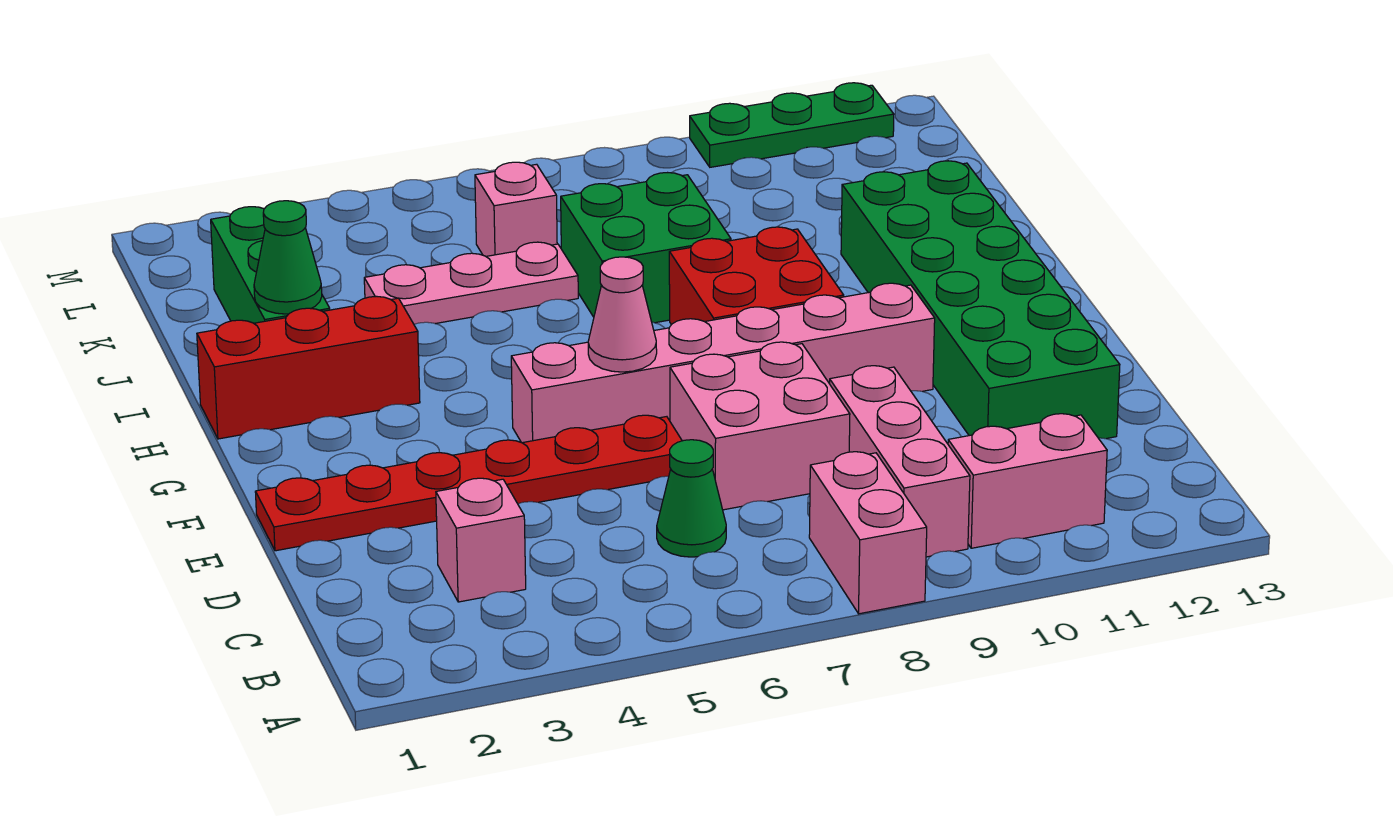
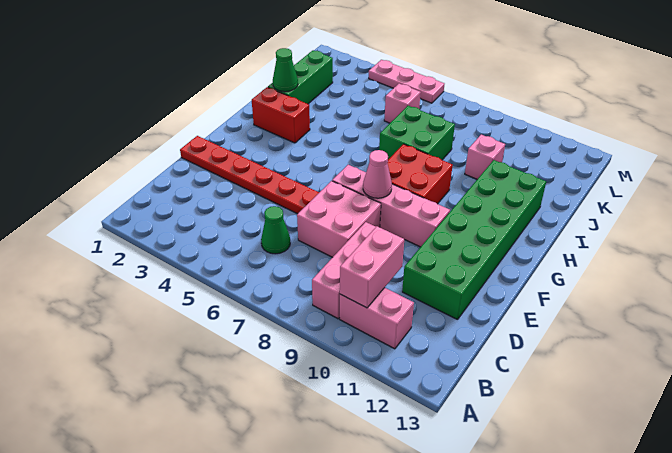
pink brick A8:B8 level 1 -> pink brick B10:C10 level 2
pink brick C3 level 1 -> pink brick J10 level 1
pink brick F5:F10 level 1 -> pink brick F7:F10 level 1
pink cone F6 level 2 -> pink cone F8 level 2
red brick H1:H3 level 1 -> red brick H2:H3 level 1
pink plate J4:J6 level 1 -> pink plate M4:M6 level 1
green plate M10:M12 level 1 -> none

